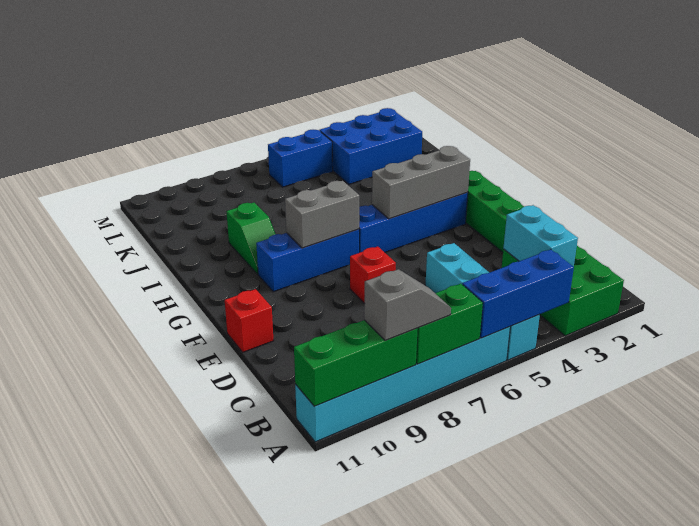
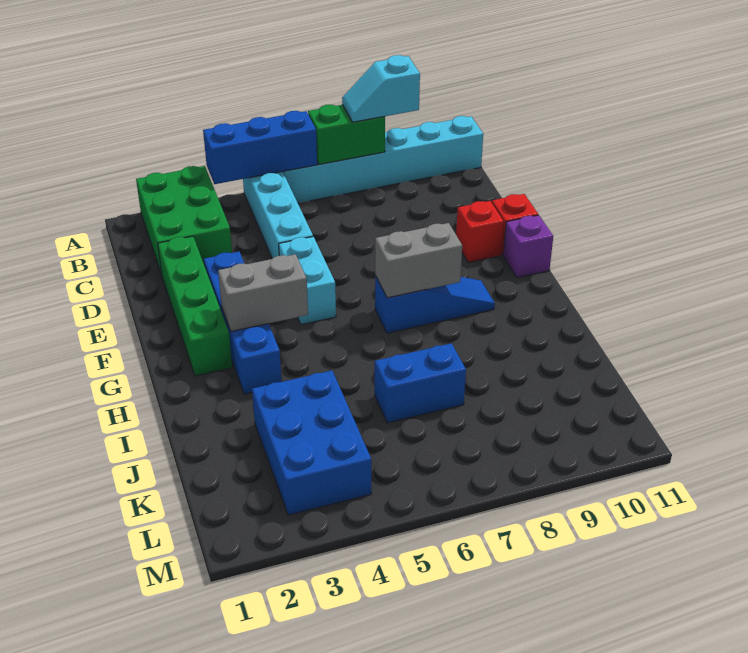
grey slope A8:A9 level 3 top 9 -> cyan slope A8:A9 level 3 top 9
green brick A9:A11 level 2 -> none
cyan brick B3:C3 level 2 -> cyan brick E5:F5 level 1
red brick E7 level 1 -> red brick E10 level 1
none -> purple brick F11 level 1
blue brick G3:G6 level 1 -> blue brick E3:H3 level 1
grey brick G3:G5 level 2 -> grey brick G3:G4 level 2
blue brick G7:G9 level 1 -> blue slope G7:G9 level 1 top 7
green slope H9:I9 level 1 top I -> none
blue brick K2:L4 level 1 -> blue brick J3:L4 level 1
blue brick L5:L6 level 1 -> blue brick J6:J7 level 1

